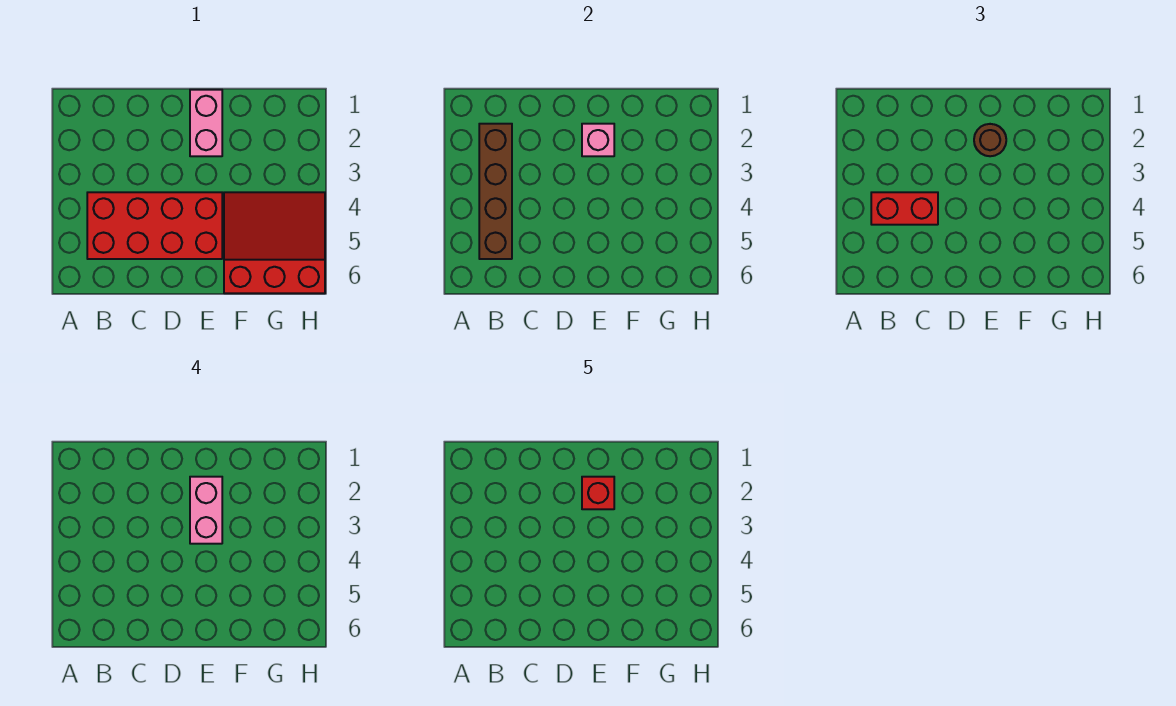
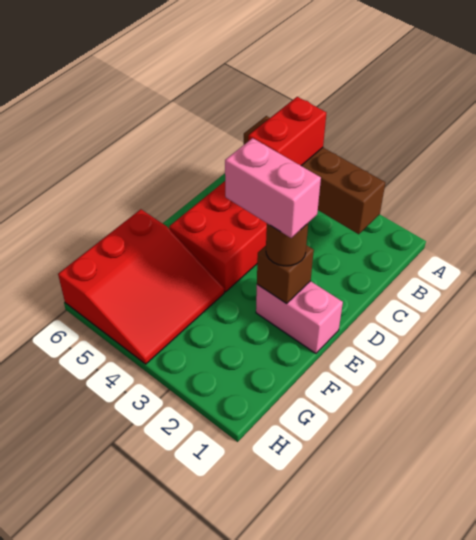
pink brick E2 level 2 -> brown brick E2 level 2
red brick E2 level 5 -> none

